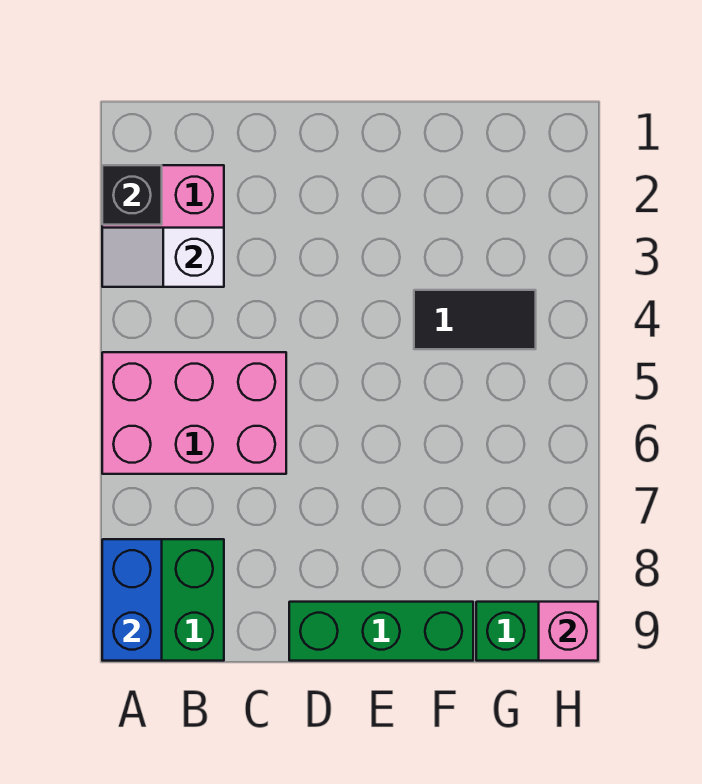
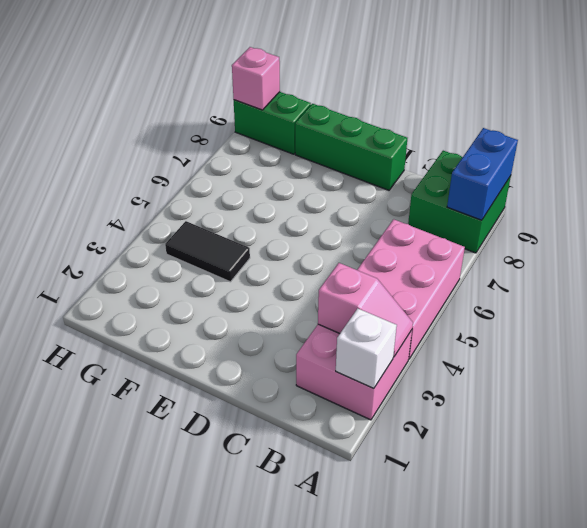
black brick A2 level 2 -> white brick A2 level 2
white slope A3:B3 level 2 top B -> pink slope A3:B3 level 2 top B
pink brick A5:C6 level 1 -> pink brick A4:B6 level 1

